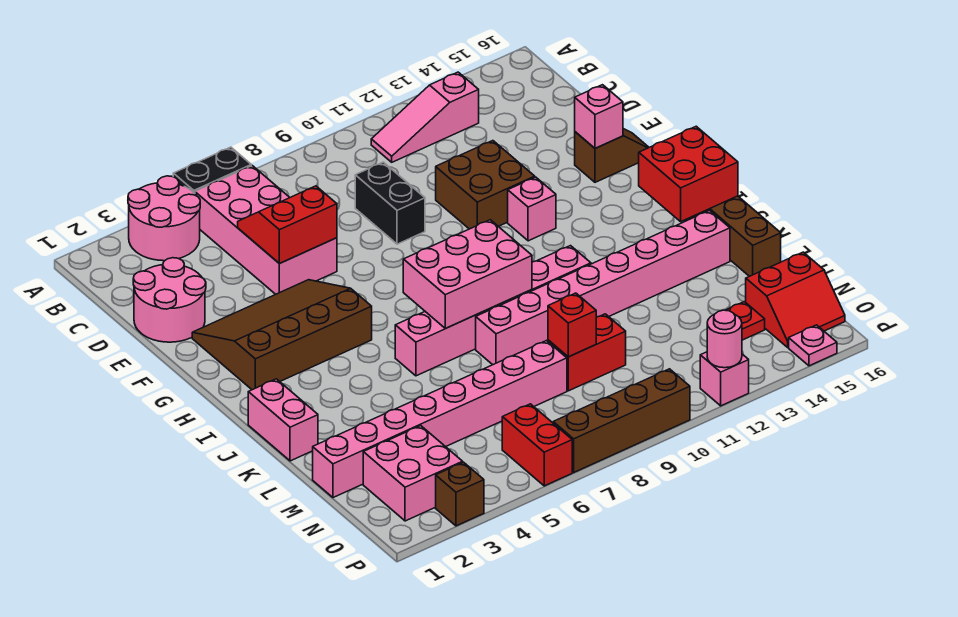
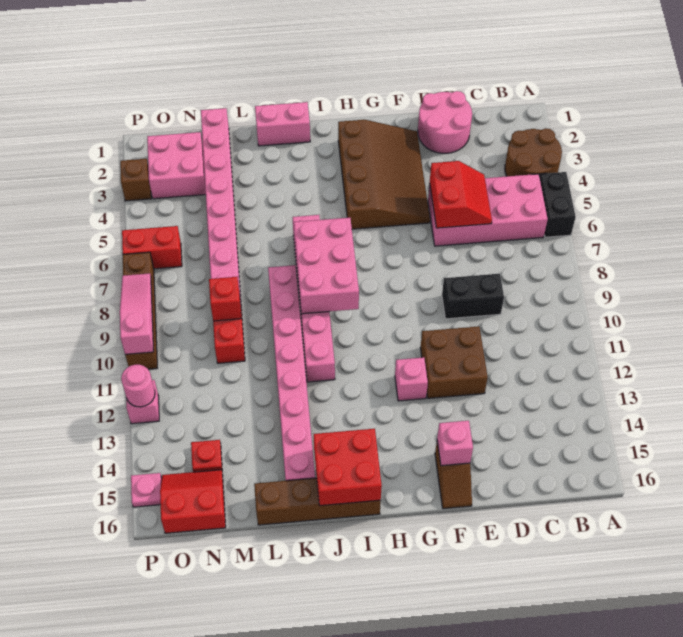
pink round brick A3:B4 level 1 -> brown round brick A3:B4 level 1
pink slope B11:B13 level 1 top 13 -> pink slope P8:P10 level 2 top 10
red slope N15:O16 level 1 top N -> red slope N15:O16 level 1 top 16

